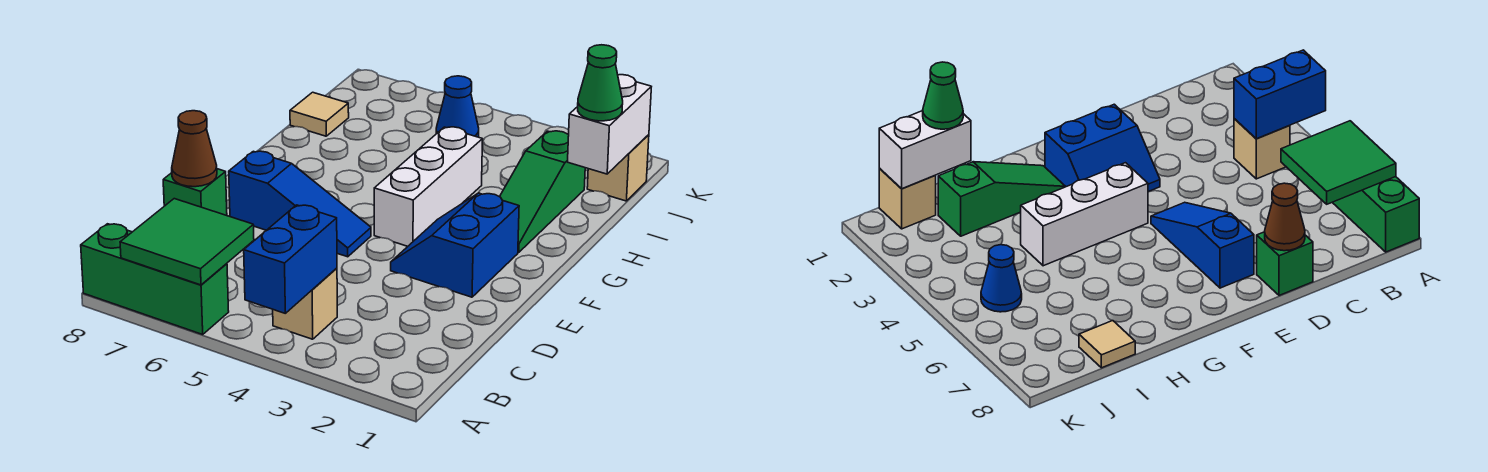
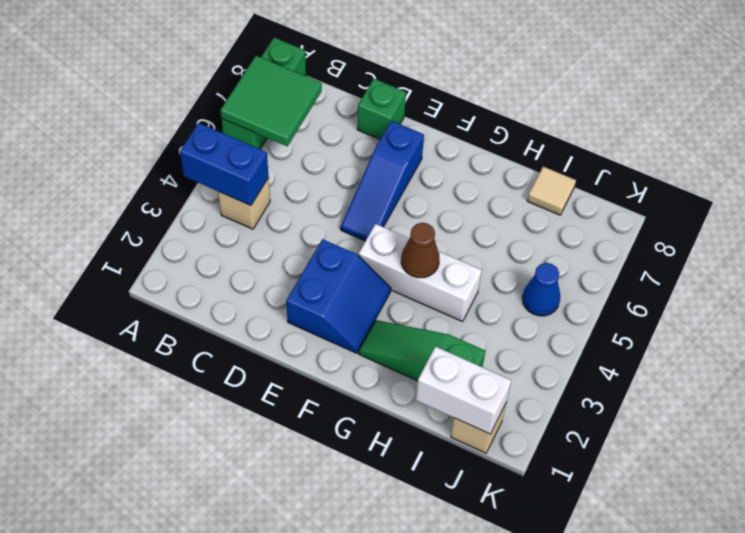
brown cone D8 level 2 -> brown cone G4 level 2
blue slope E2:F3 level 1 top 2 -> blue slope E2:F3 level 1 top E
green cone I1 level 3 -> none

